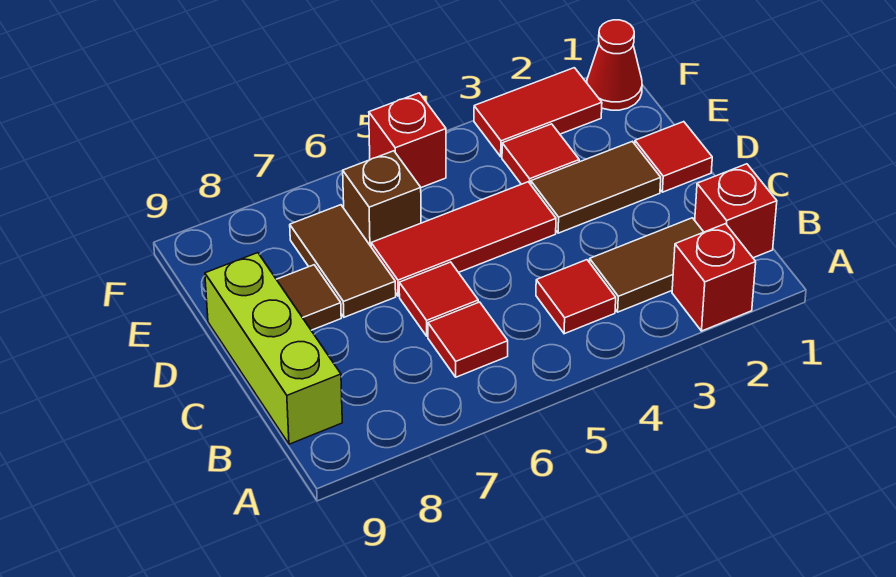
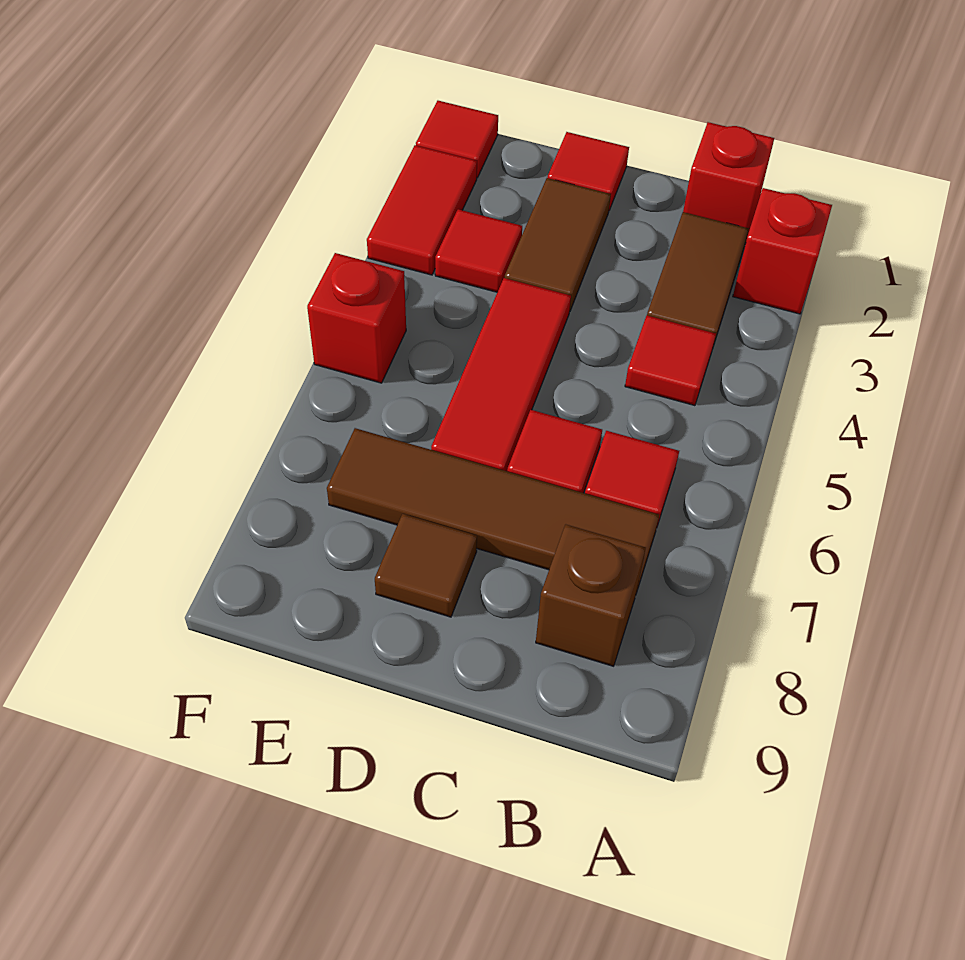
lime brick B9:D9 level 1 -> none
brown tile D7:E7 level 1 -> brown tile B7:E7 level 1
brown brick E6 level 1 -> brown brick B8 level 1
red cone F1 level 1 -> red tile F1 level 1

